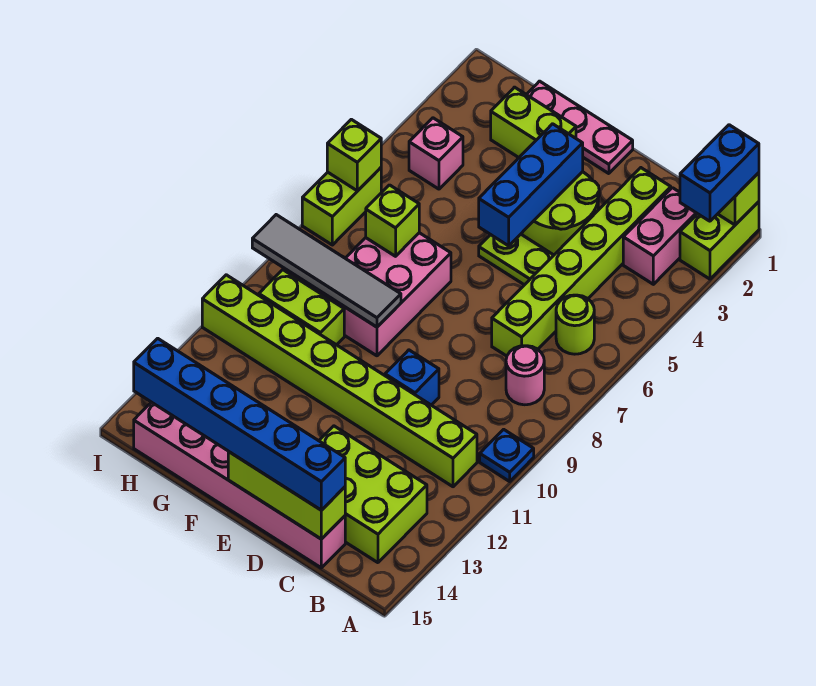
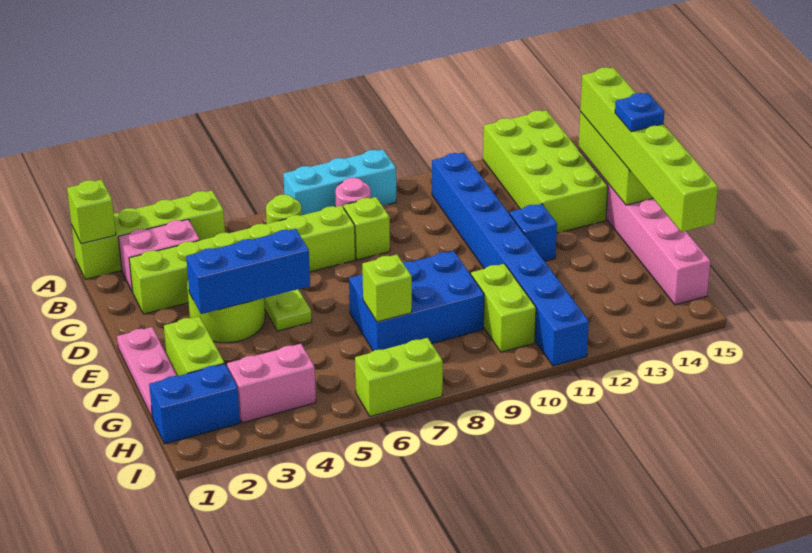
lime brick A1:A2 level 1 -> lime brick A1:A4 level 1
blue brick A1:A2 level 3 -> blue brick H1:H2 level 1
none -> cyan brick A7:A9 level 1
blue plate A10 level 1 -> blue plate E15 level 4
lime brick B11:I11 level 1 -> blue brick B11:I11 level 1
lime brick B13:D14 level 1 -> lime brick A13:D14 level 1
blue brick C15:H15 level 3 -> lime brick C15:H15 level 3
blue brick D10 level 1 -> blue brick E12 level 1
pink brick F7:G9 level 1 -> blue brick F7:G9 level 1
grey tile F9:I9 level 2 -> none
pink brick H4 level 1 -> pink brick H3:H4 level 1
lime brick I6 level 2 -> lime brick C8 level 1

